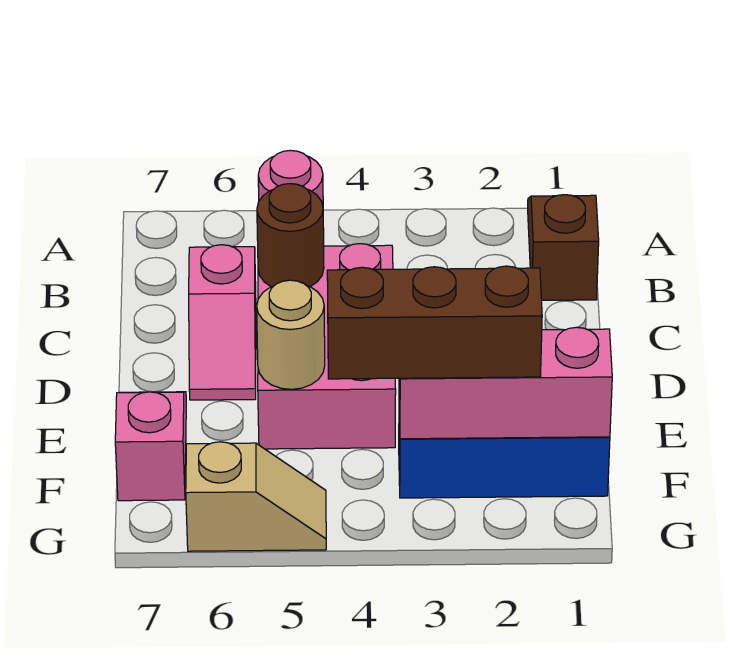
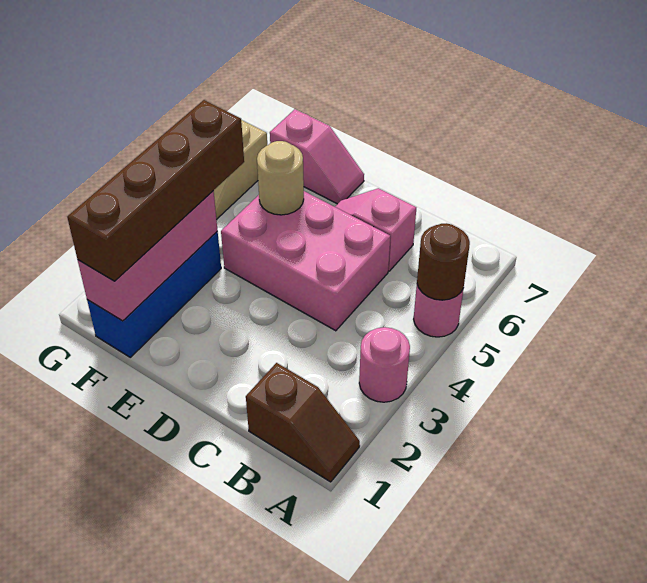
none -> pink round brick A3 level 1
brown round brick C5 level 2 -> brown round brick A5 level 2
brown brick F2:F4 level 3 -> brown brick F1:F4 level 3

